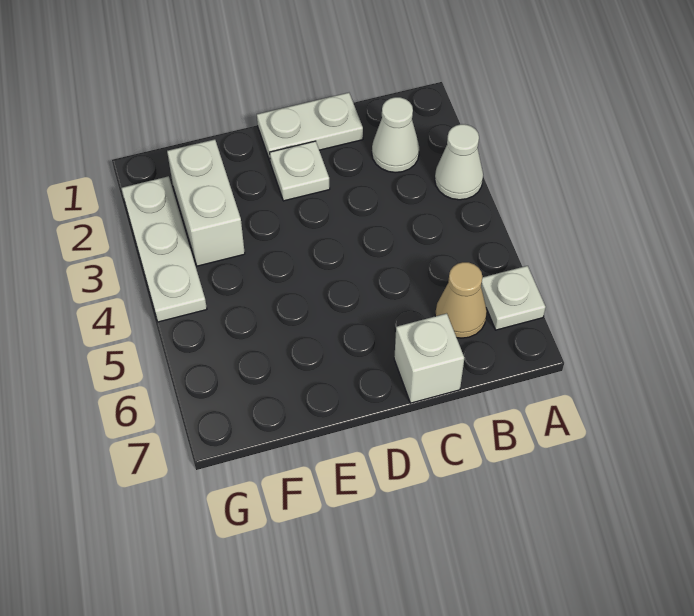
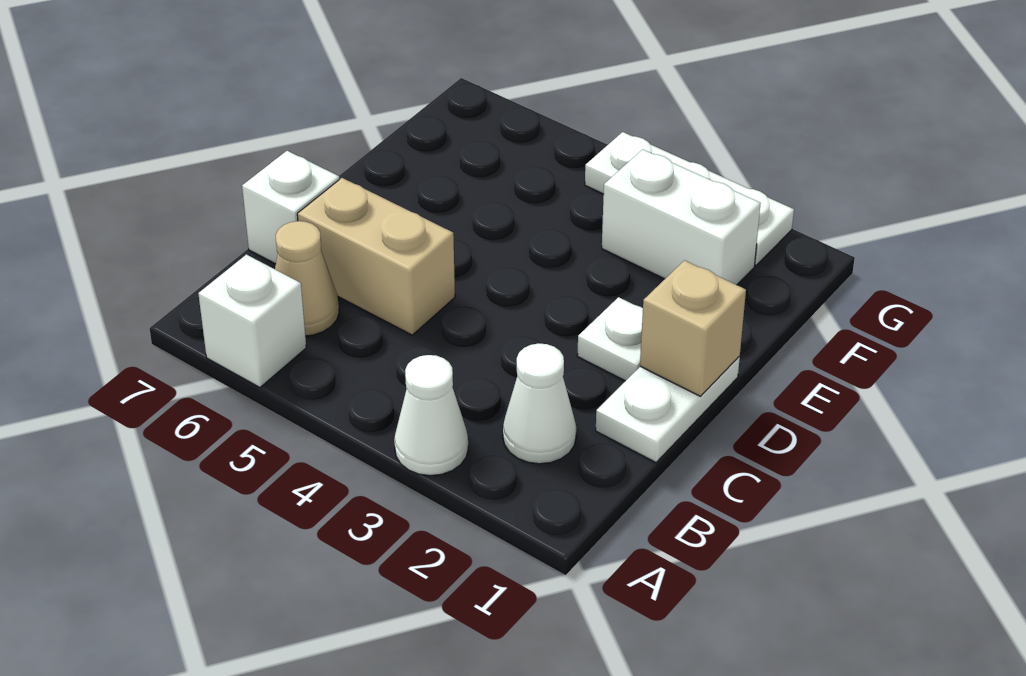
white plate A6 level 1 -> white brick A6 level 1
none -> tan brick C5:C6 level 1
none -> tan brick D1 level 2

